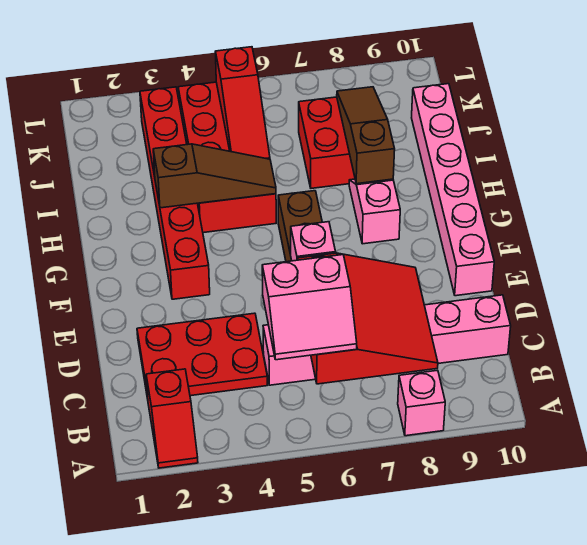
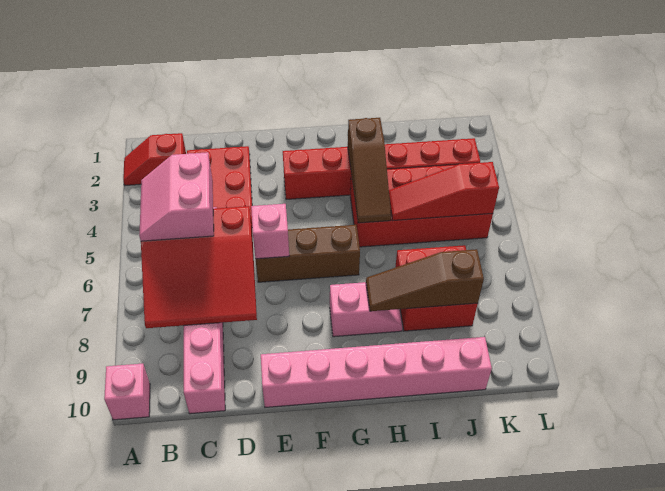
pink brick A8 level 1 -> pink brick A10 level 1
brown slope H8:J8 level 2 top H -> brown slope H8:J8 level 2 top J

